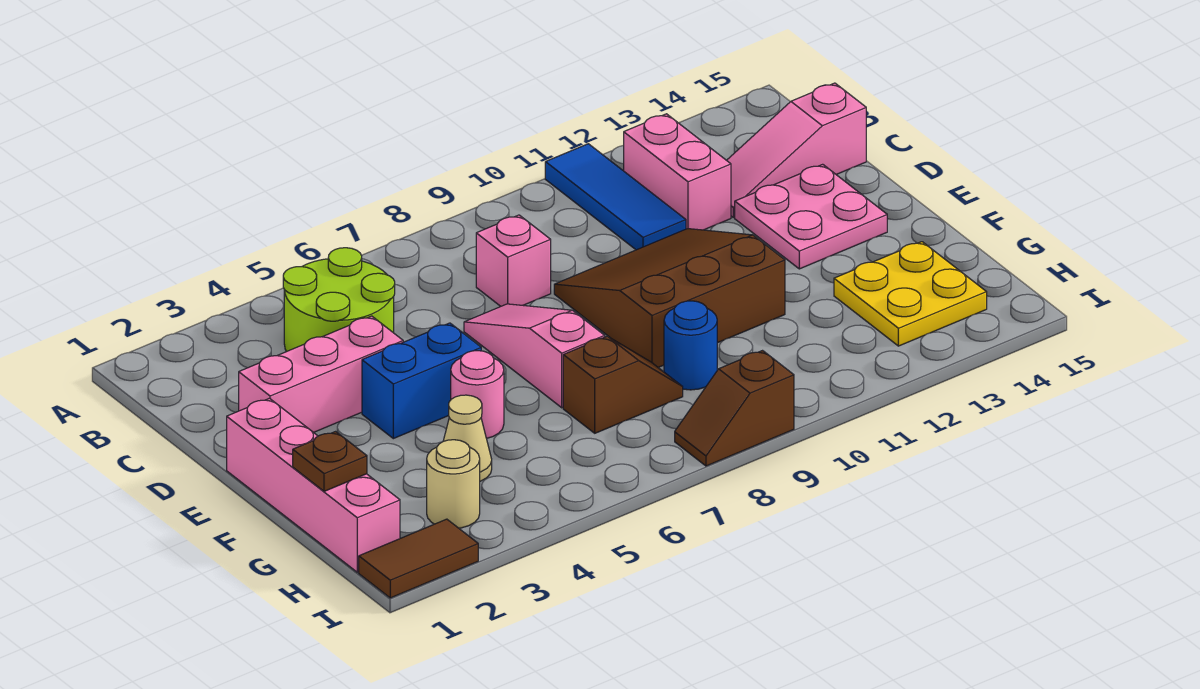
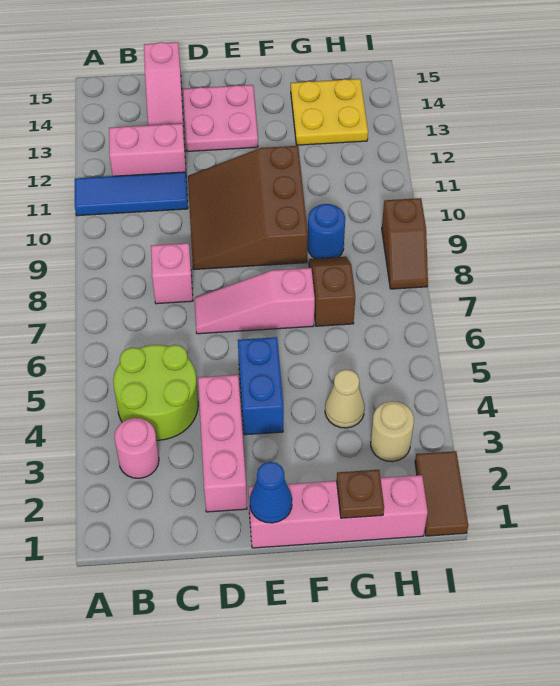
none -> blue cone E1 level 2
pink round brick F5 level 1 -> pink round brick B3 level 1

